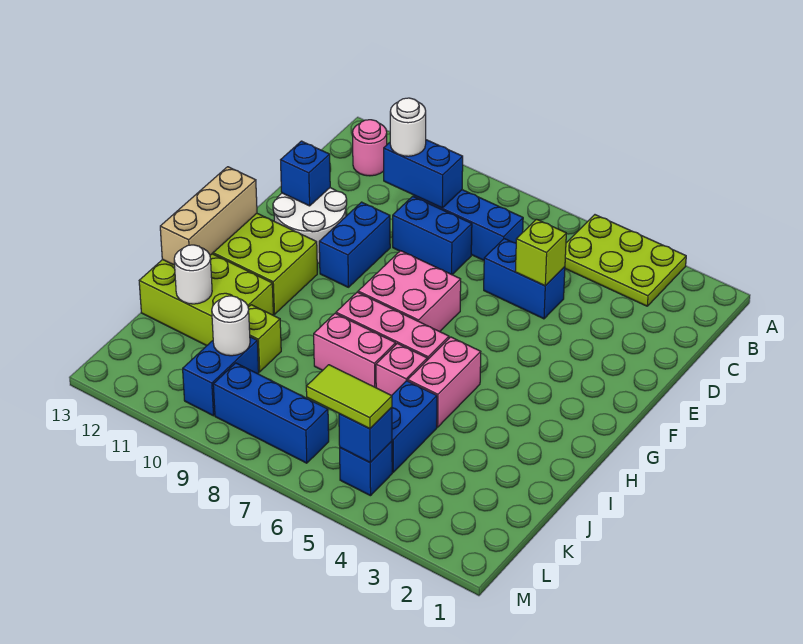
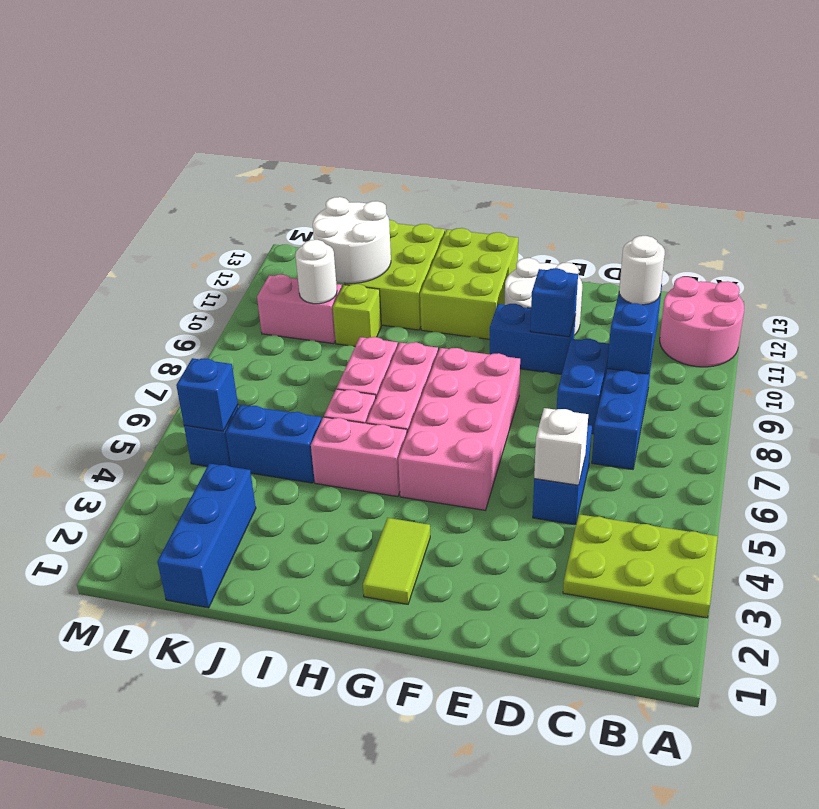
lime plate A3:B5 level 1 -> lime plate A3:C4 level 1
pink round brick B12 level 1 -> pink round brick A11:B12 level 1
lime brick D5 level 2 -> white brick D5 level 2
blue brick E12 level 2 -> blue brick E10 level 2
pink brick F7:G8 level 1 -> pink brick F5:G8 level 1
tan brick G13:I13 level 2 -> none
white round brick J12 level 2 -> white round brick J11:K12 level 2
blue brick K10:L10 level 1 -> pink brick K10:L10 level 1
lime tile L5:L6 level 3 -> lime tile G2:G3 level 1
blue brick L7:L9 level 1 -> blue brick K1:K3 level 1

